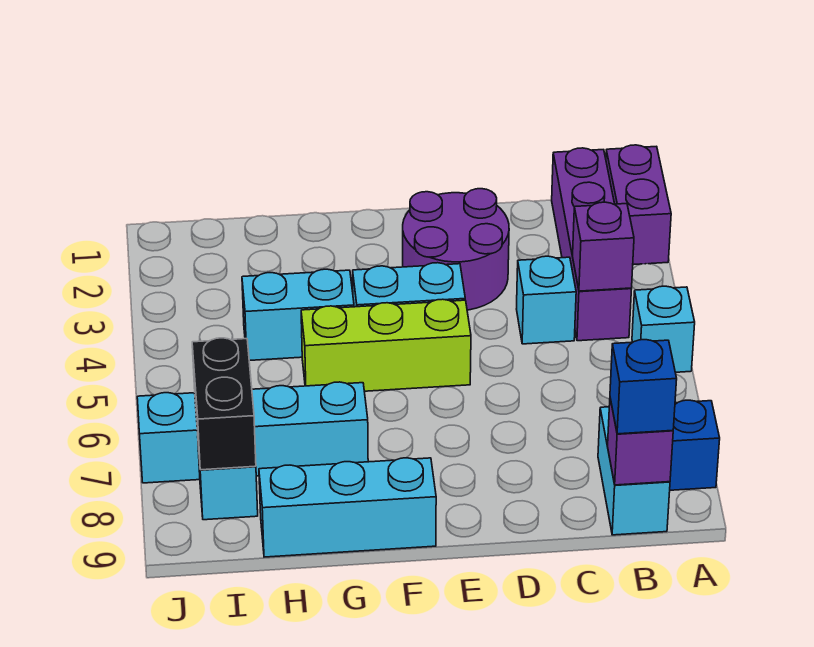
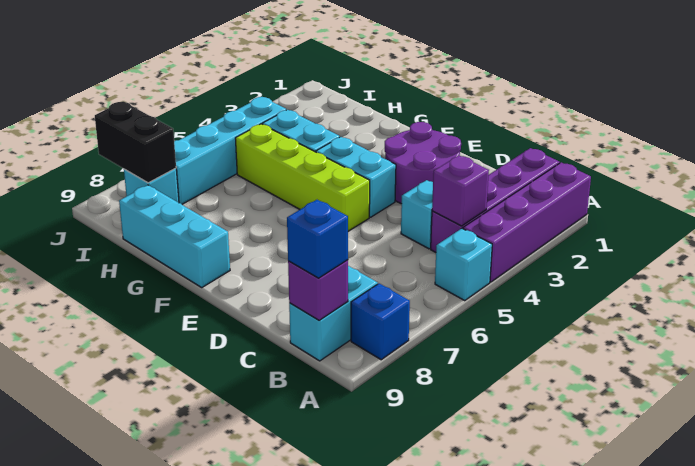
purple brick A1:A2 level 1 -> purple brick A1:A4 level 1
lime brick E5:G5 level 1 -> lime brick E5:H5 level 1
cyan brick G7:J7 level 1 -> cyan brick I4:I7 level 1
black brick I7:I8 level 2 -> black brick I8:J8 level 2

